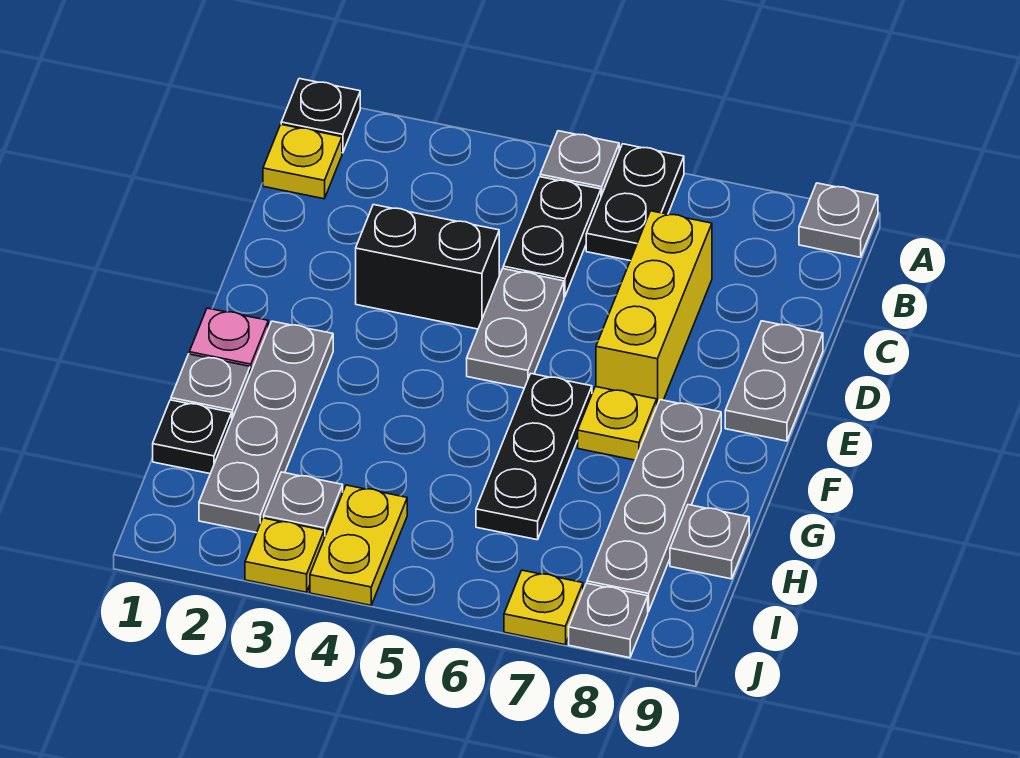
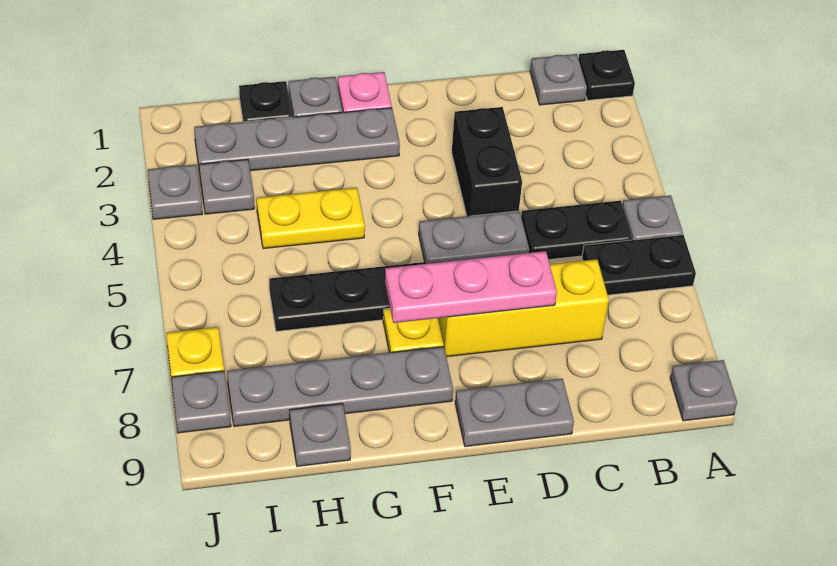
yellow plate B1 level 1 -> grey plate B1 level 1
none -> pink plate D7:F7 level 2
yellow plate I4:J4 level 1 -> yellow plate G4:H4 level 1
yellow plate J3 level 1 -> grey plate J3 level 1

